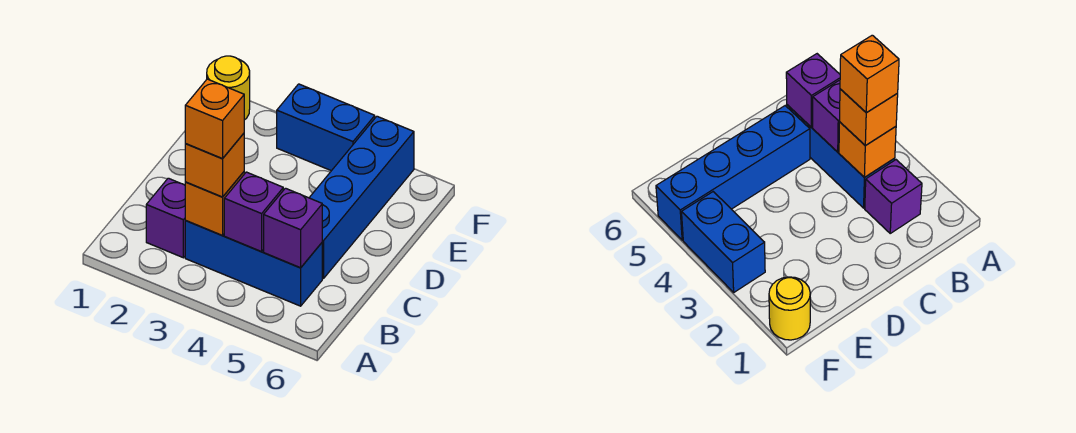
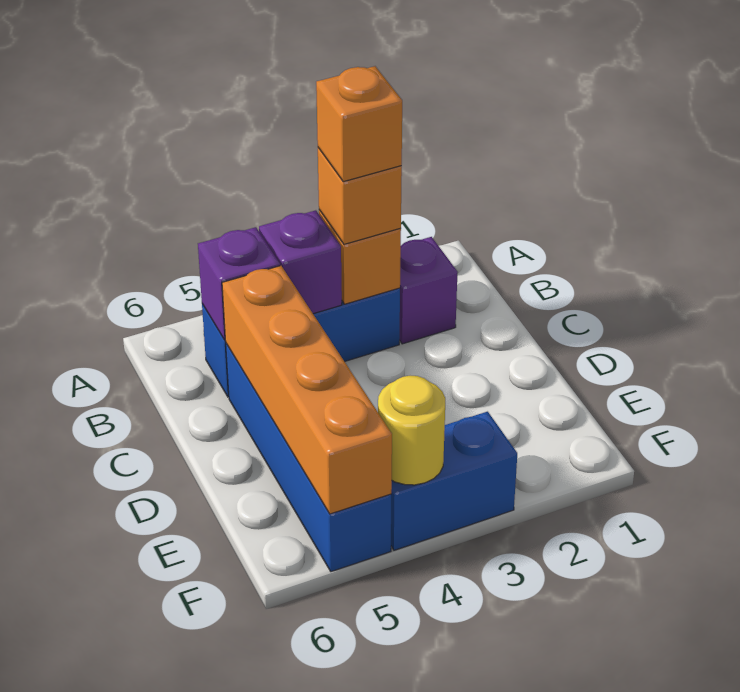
none -> orange brick C5:F5 level 2
yellow round brick F1 level 1 -> yellow round brick F4 level 2

